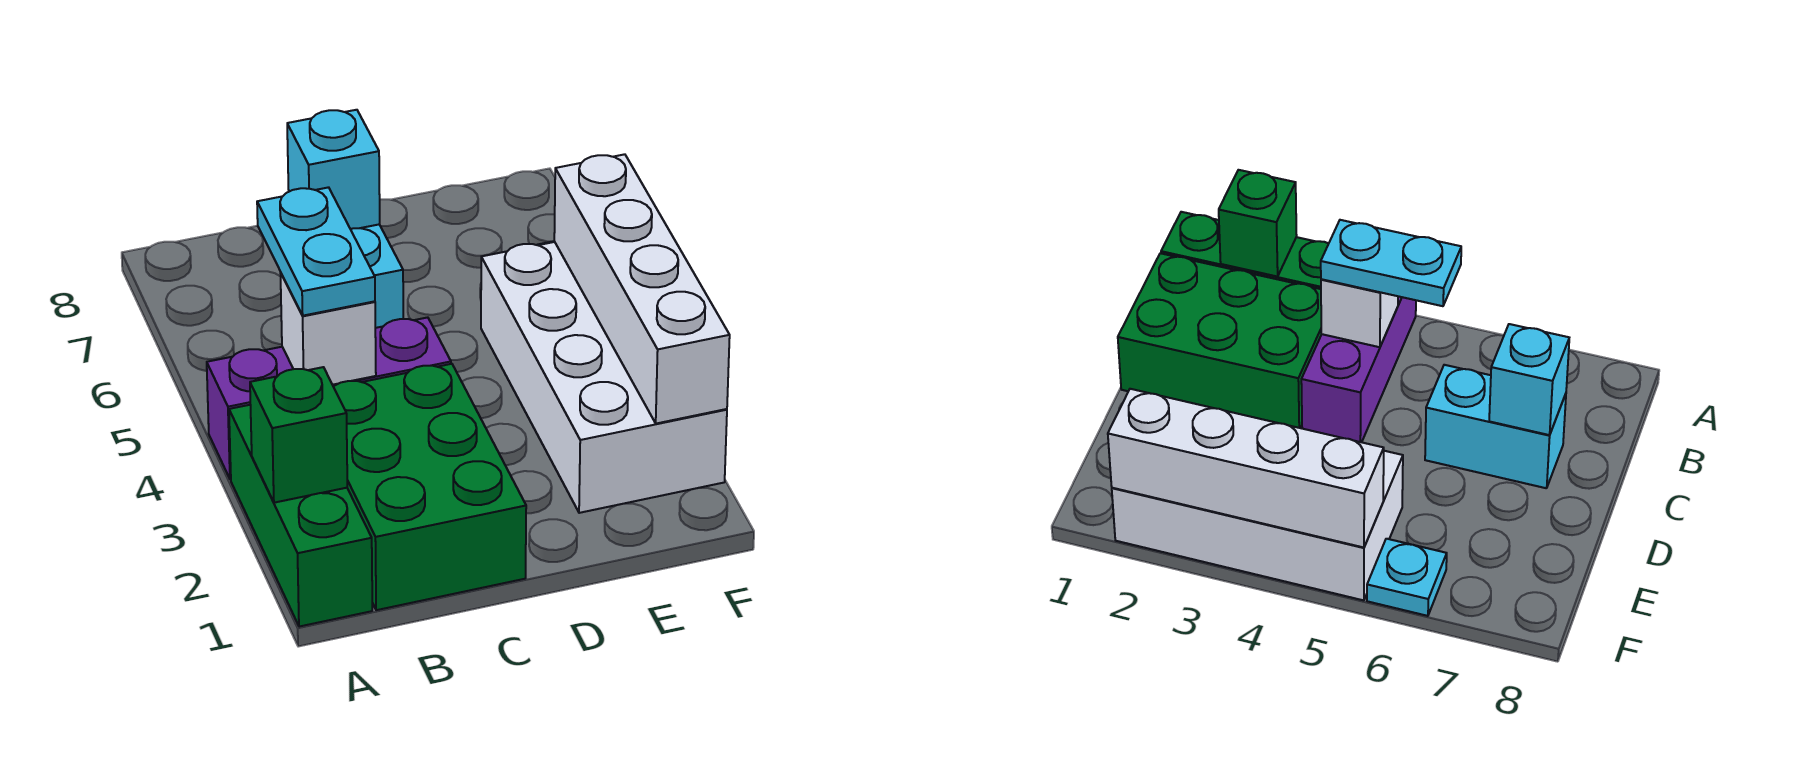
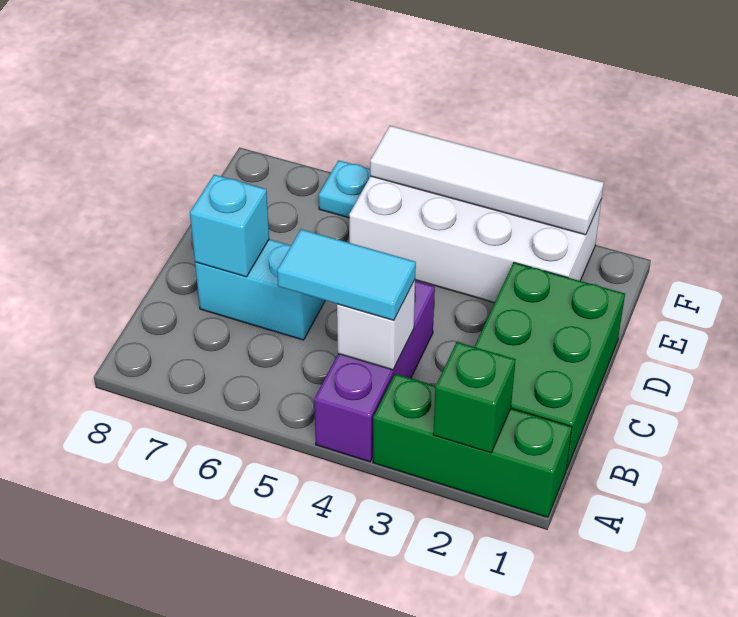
green brick B1:C3 level 1 -> green brick B1:D2 level 1
cyan plate B4:B5 level 3 -> cyan tile B4:B5 level 3
white brick F2:F5 level 2 -> white tile F2:F5 level 2

